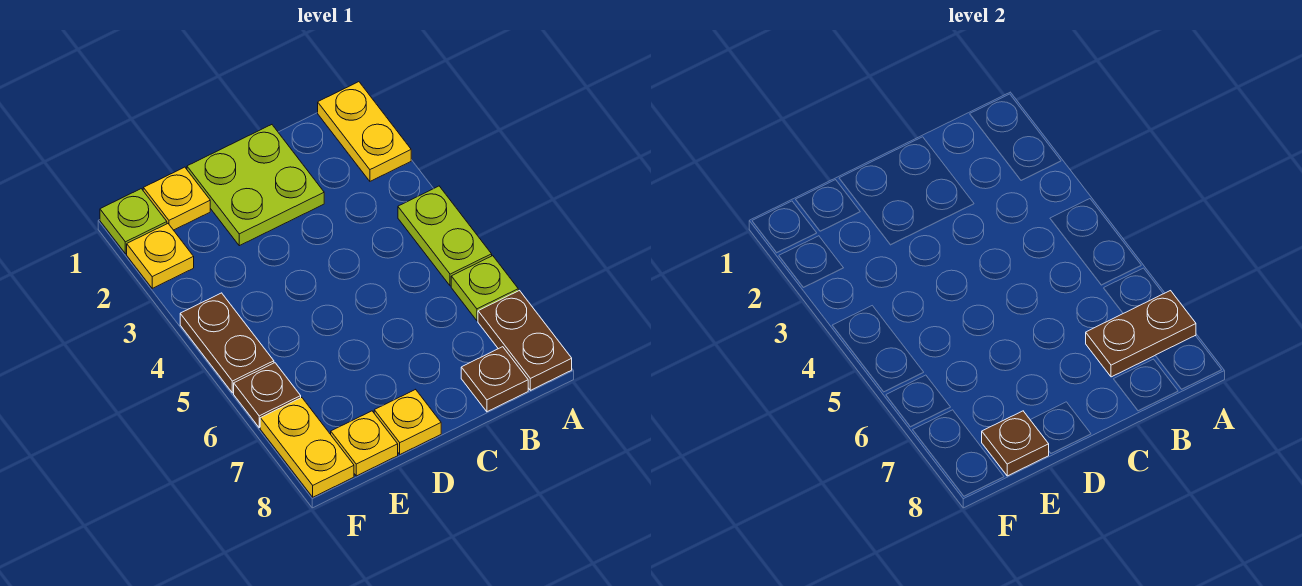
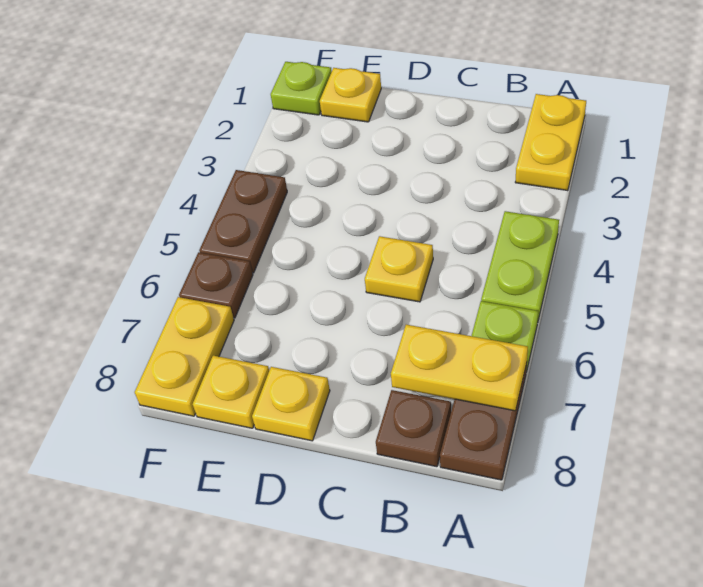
brown plate A7:B7 level 2 -> yellow plate A7:B7 level 2
lime plate C1:D2 level 1 -> none
brown plate E8 level 2 -> none
yellow plate F2 level 1 -> yellow plate C5 level 1

